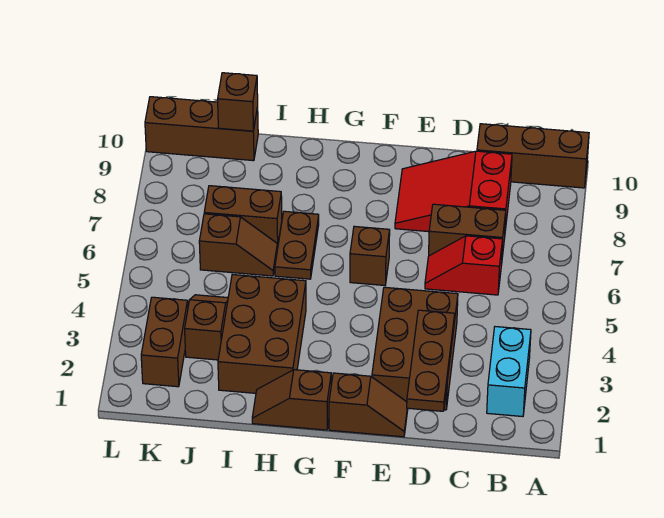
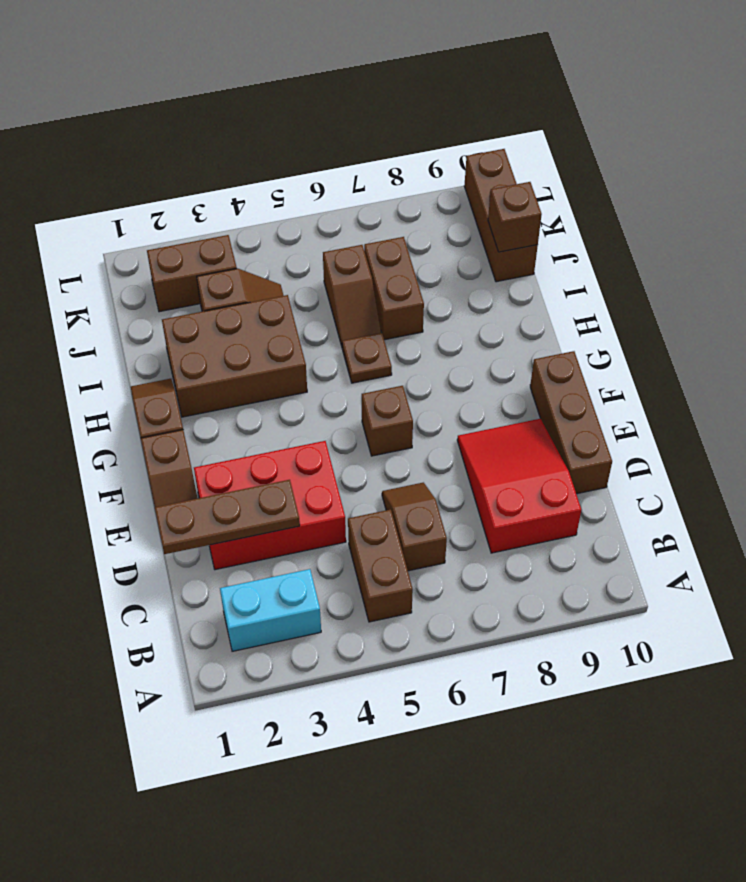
brown brick A10:C10 level 1 -> brown brick D10:F10 level 1
red slope C6:D6 level 1 top C -> brown slope C6:D6 level 1 top C
brown brick C7:D7 level 1 -> brown brick B5:C5 level 1
brown brick D2:E4 level 1 -> red brick D2:E4 level 1
brown plate H6:H7 level 1 -> brown plate H6 level 1

